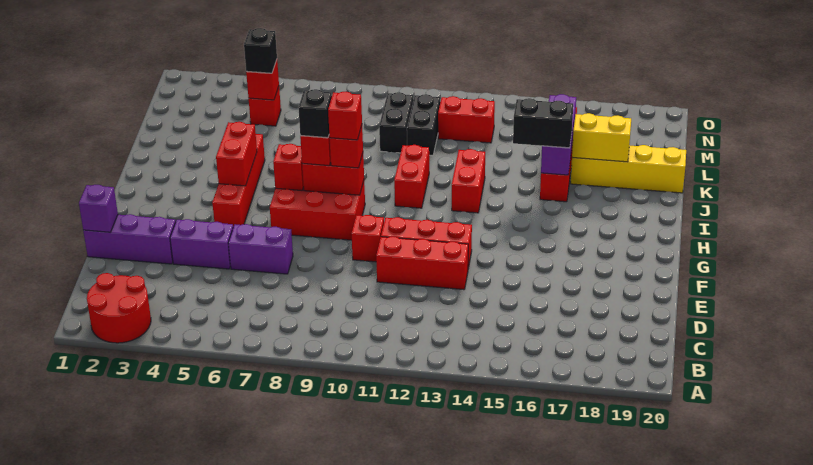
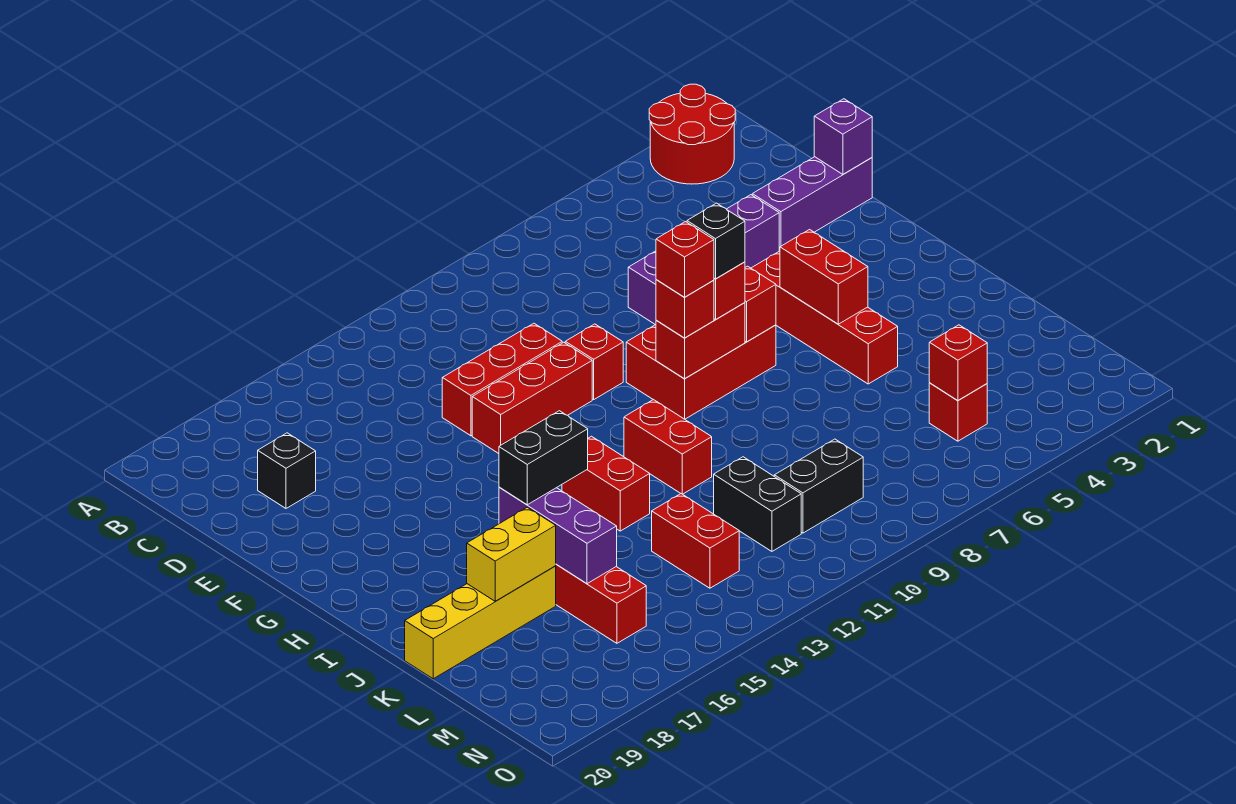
black brick L10:M10 level 1 -> black brick M9:M10 level 1
black brick M5 level 3 -> black brick D18 level 1
red brick M12:M13 level 1 -> red brick L13:M13 level 1

